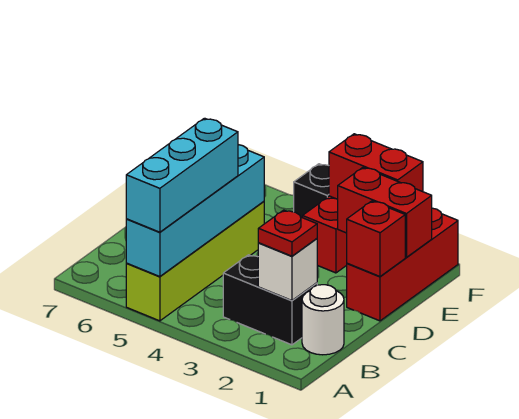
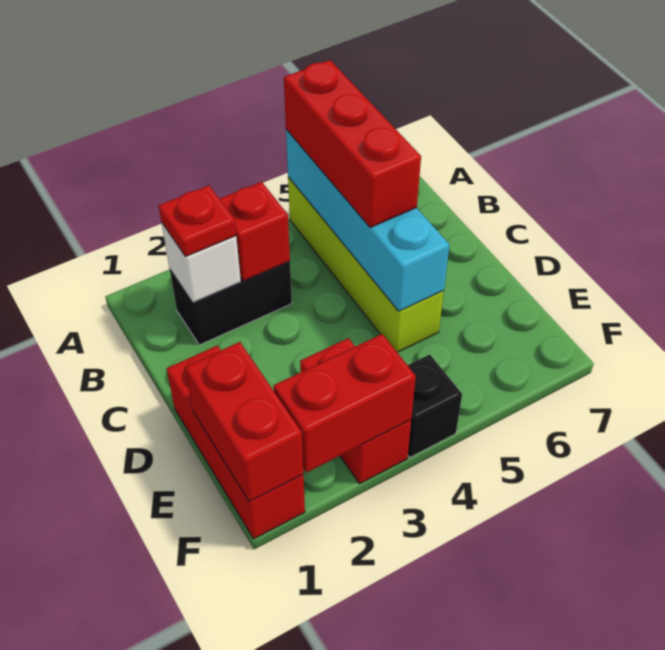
cyan brick A5:C5 level 3 -> red brick A5:C5 level 3
white round brick B1 level 1 -> none
red brick D1 level 2 -> red brick B3 level 2
red brick E1:E2 level 2 -> red brick E1:F1 level 2

